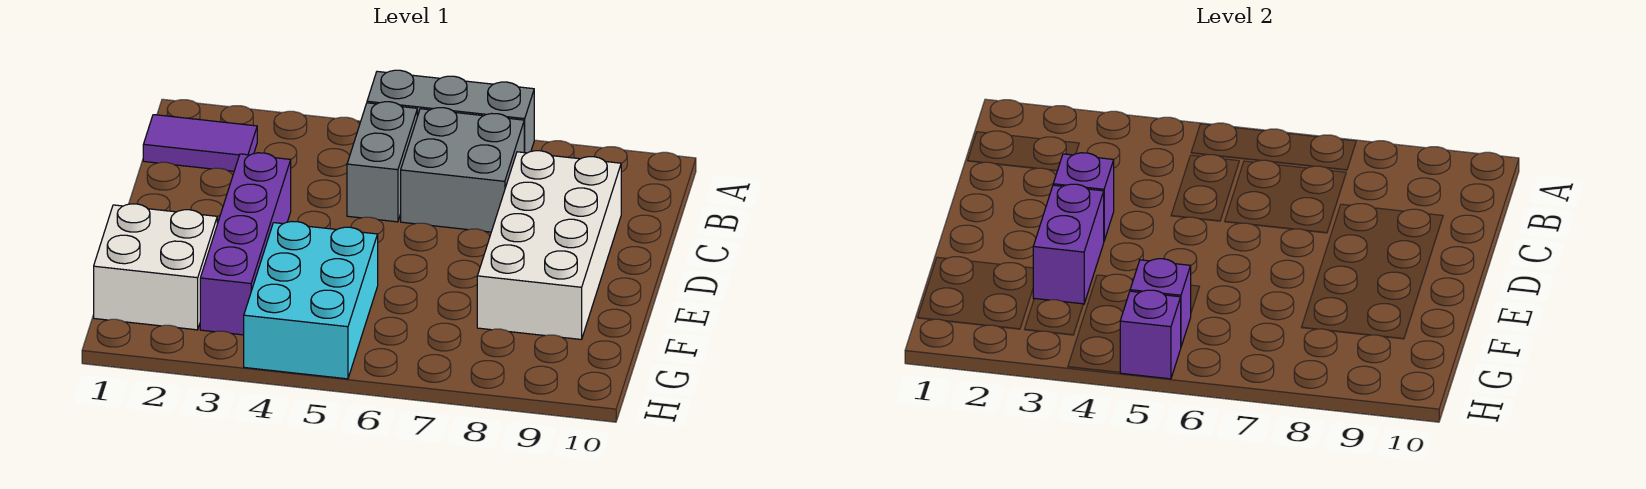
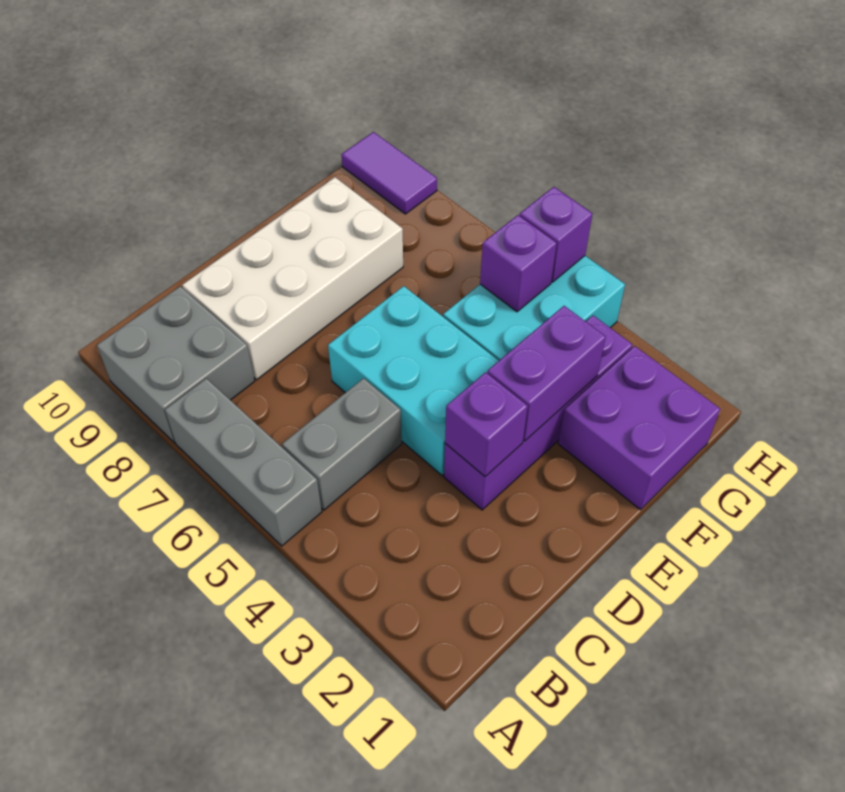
purple tile B1:B2 level 1 -> purple tile H9:H10 level 1
grey brick B6:C7 level 1 -> grey brick A8:B9 level 1
none -> cyan brick D4:E6 level 1
white brick F1:G2 level 1 -> purple brick F1:G2 level 1

